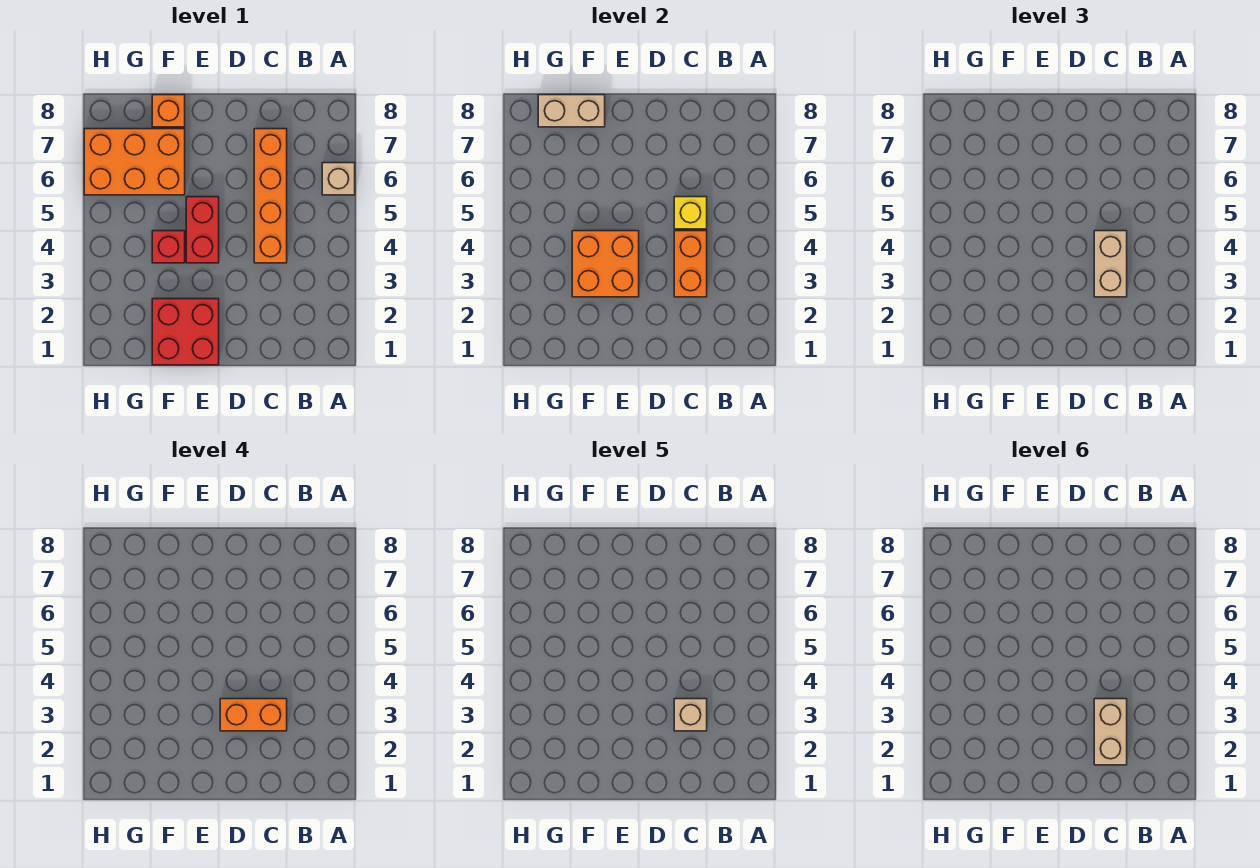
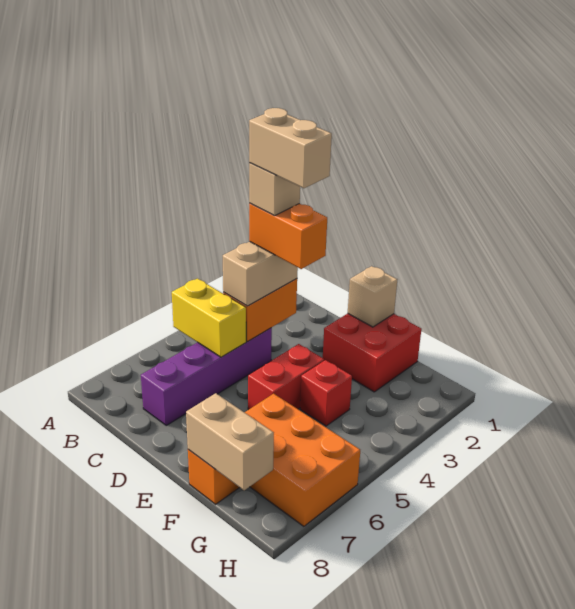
tan brick A6 level 1 -> tan brick E1 level 2
tan brick C2:C3 level 6 -> tan brick C3:D3 level 6
orange brick C4:C7 level 1 -> purple brick C4:C7 level 1
yellow brick C5 level 2 -> yellow brick B5:C5 level 2
orange brick E3:F4 level 2 -> none

